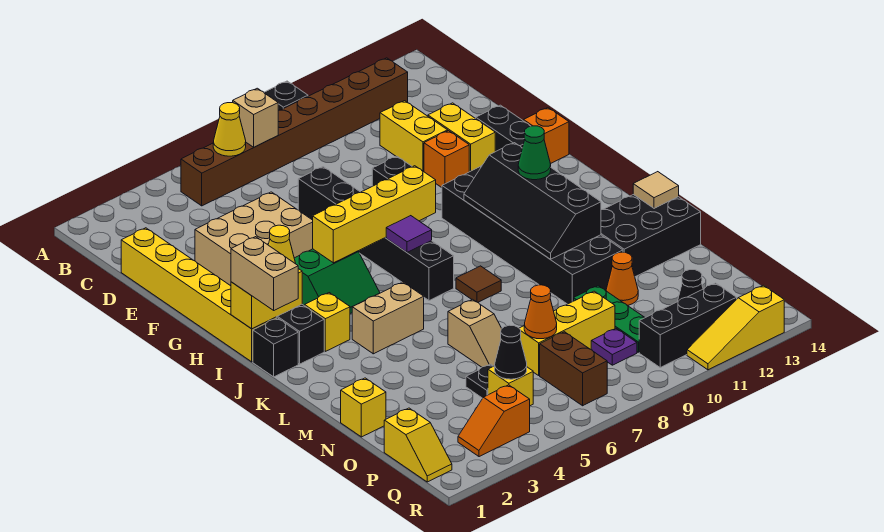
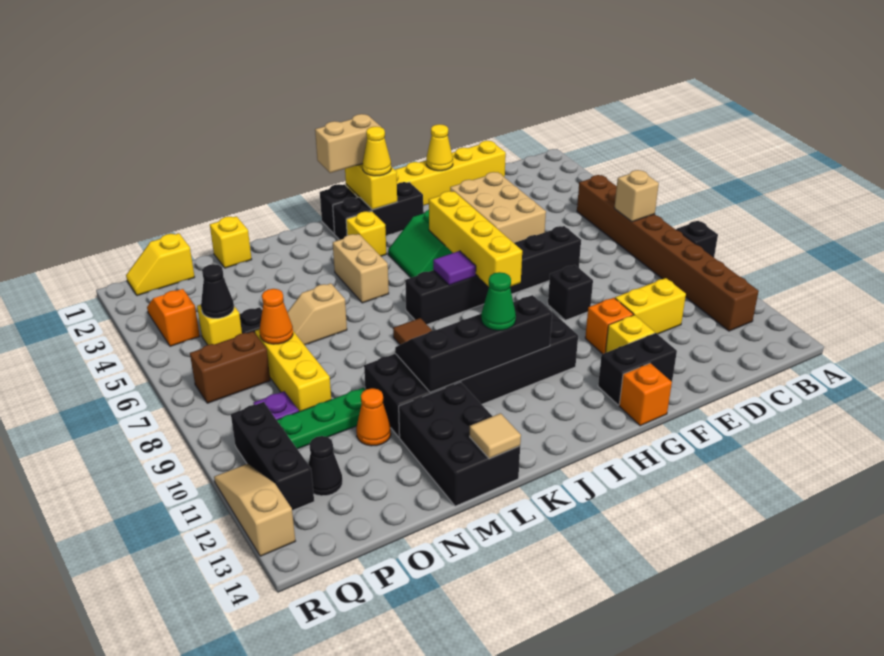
yellow cone B6 level 2 -> yellow cone F1 level 2
yellow brick E12:F12 level 1 -> yellow brick F12 level 1
yellow slope R11:R13 level 1 top 13 -> tan slope R11:R13 level 1 top 13

